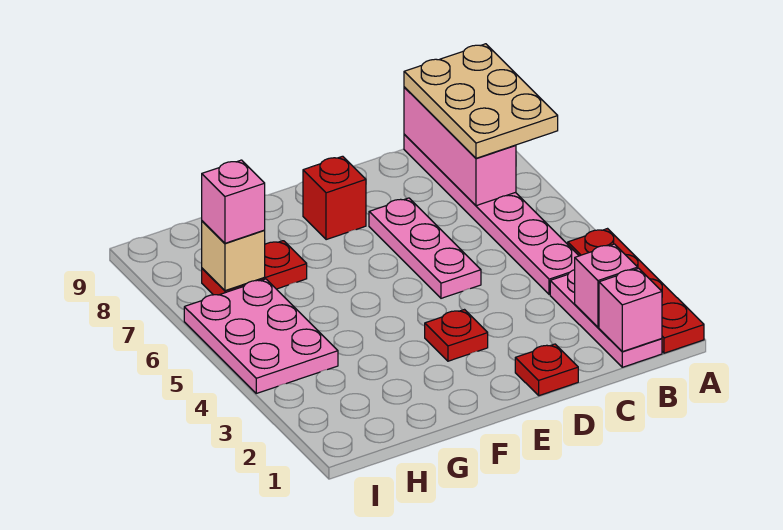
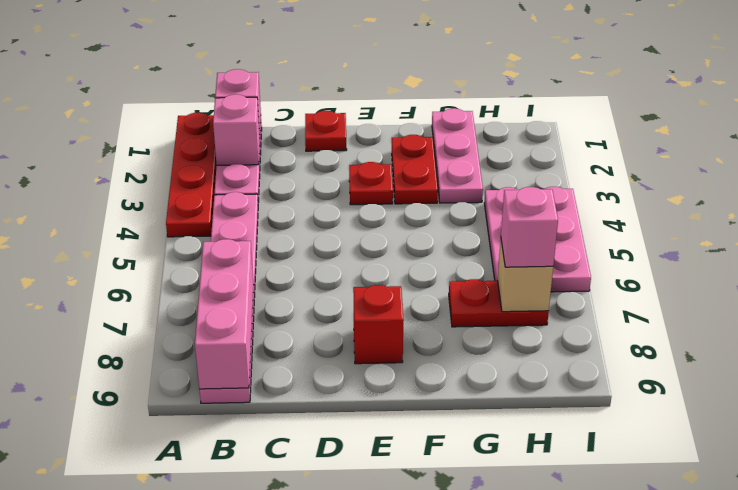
tan plate A7:B9 level 3 -> none
pink plate D5:D7 level 1 -> pink plate G1:G3 level 1
none -> red plate F2:F3 level 1

